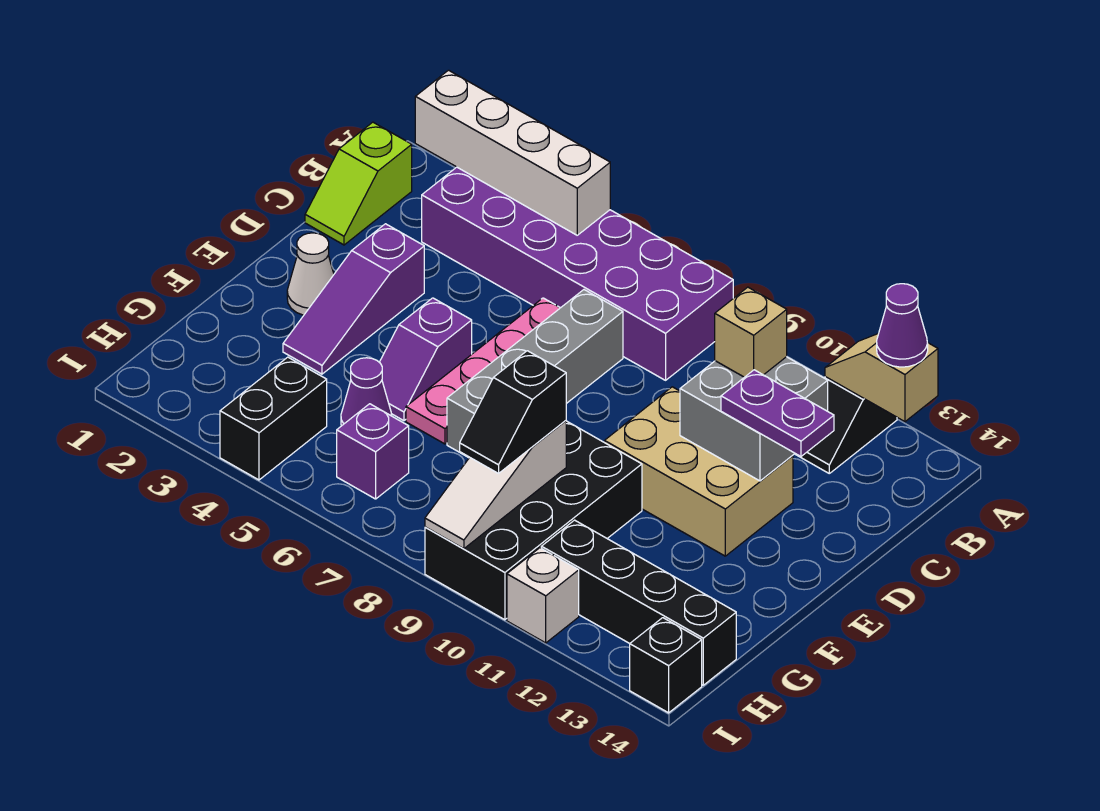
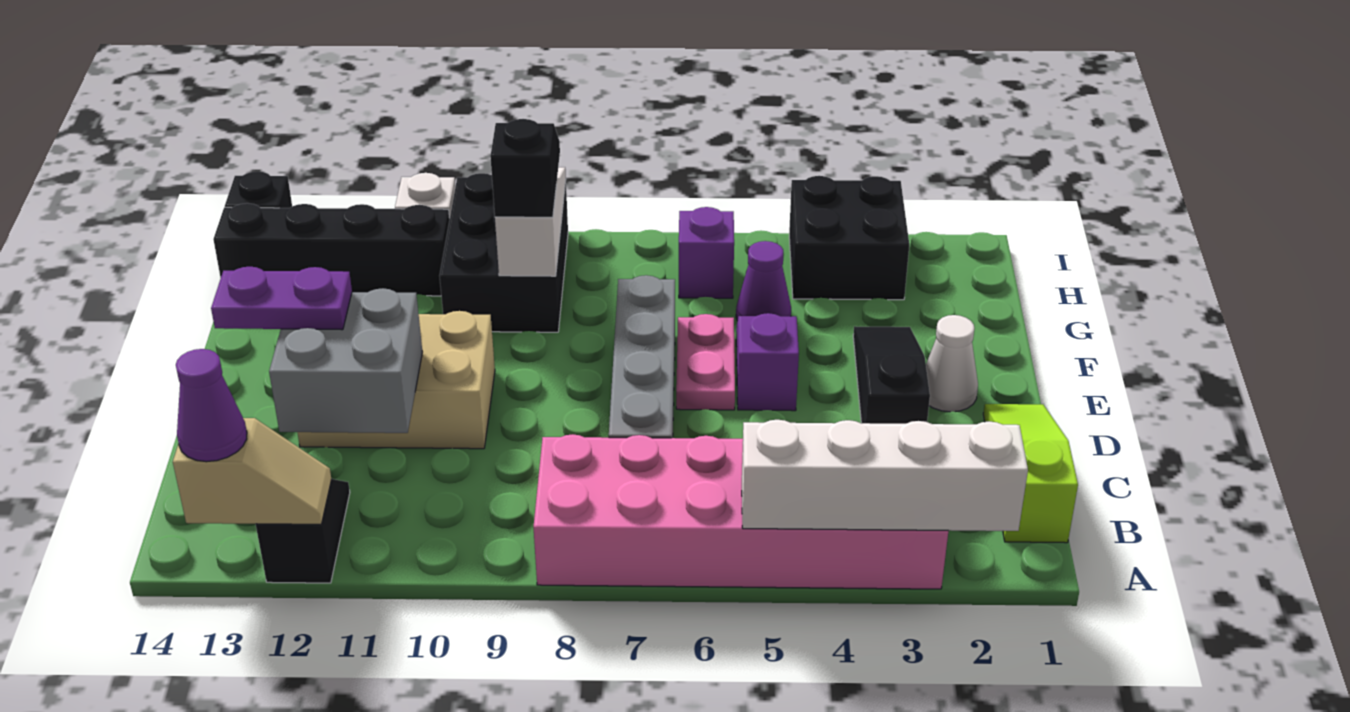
purple brick A3:B8 level 1 -> pink brick A3:B8 level 1
lime slope B1:C1 level 1 top B -> lime slope B1:D1 level 1 top B
pink plate C6:F6 level 1 -> pink plate E6:F6 level 1
tan brick C11 level 3 -> none
purple slope D3:F3 level 1 top D -> black slope D3:F3 level 1 top D
black brick F9:I10 level 1 -> black brick G9:I10 level 1
black brick H4:I4 level 1 -> black brick H3:I4 level 1

